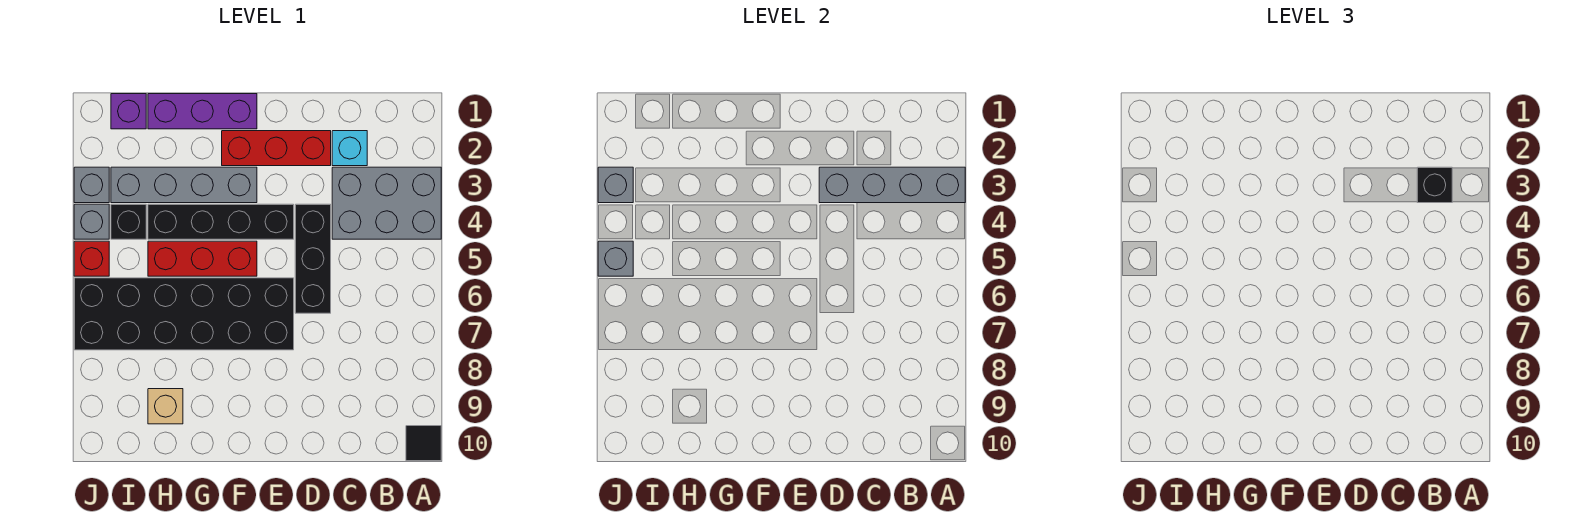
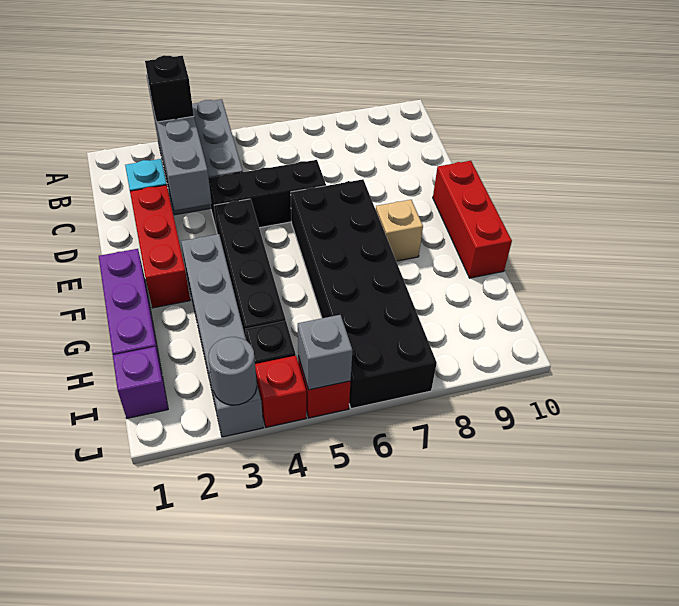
black tile A10 level 1 -> none
red brick F5:H5 level 1 -> red brick E10:G10 level 1
tan brick H9 level 1 -> tan brick F8 level 1
grey brick J3 level 2 -> grey round brick J3 level 2
grey brick J4 level 1 -> red brick J4 level 1

